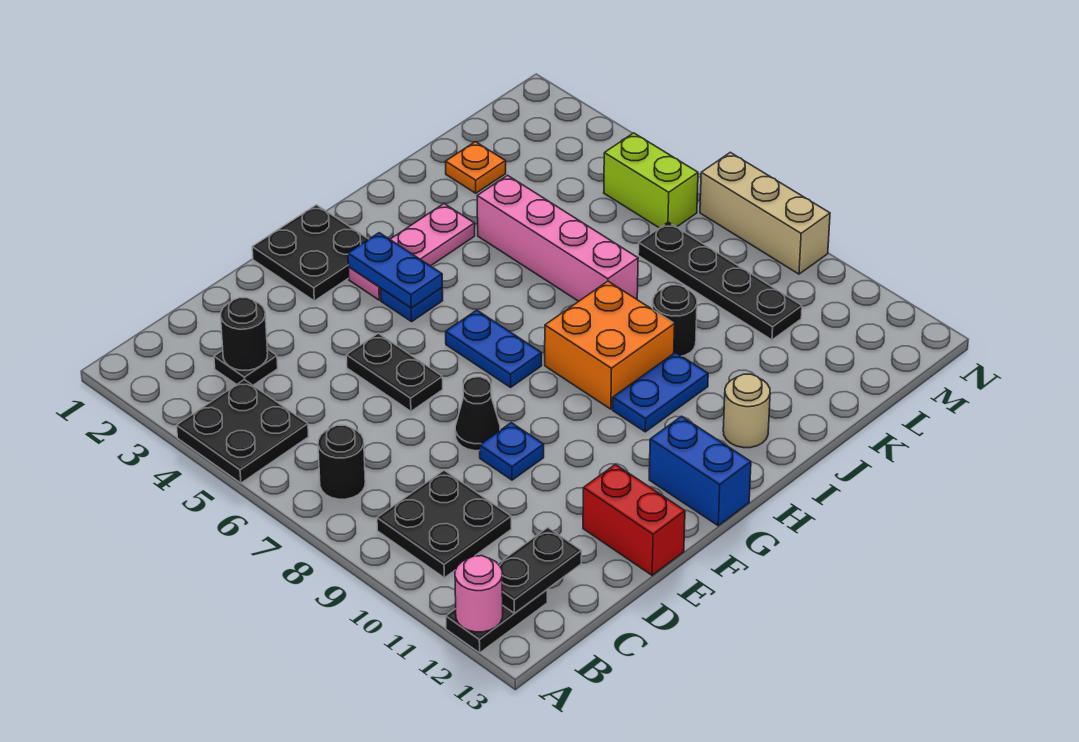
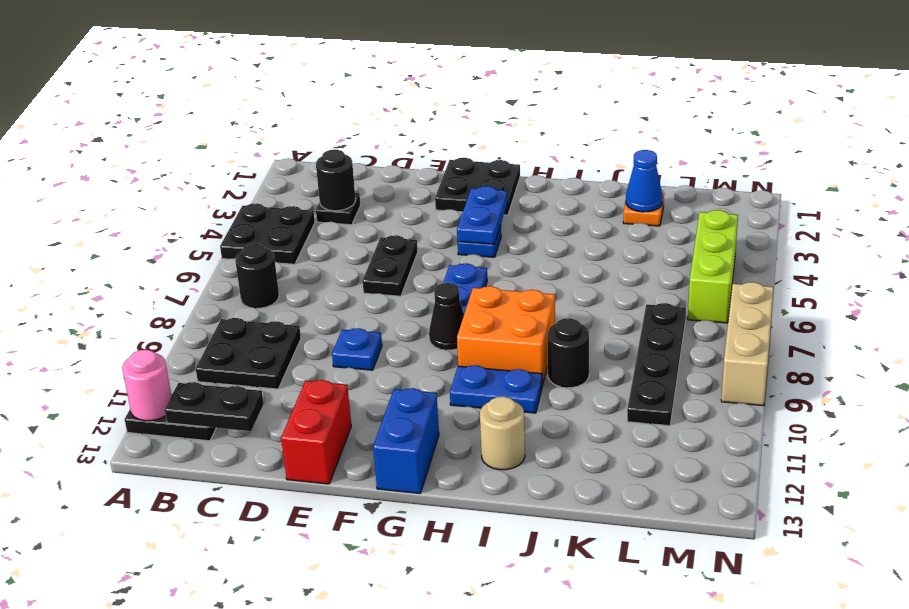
black cone E8 level 1 -> black cone G8 level 1
pink plate G3:I3 level 1 -> none
pink brick J4:J7 level 1 -> none
none -> blue cone K2 level 2
lime brick M5:M6 level 1 -> lime brick M4:M6 level 1

